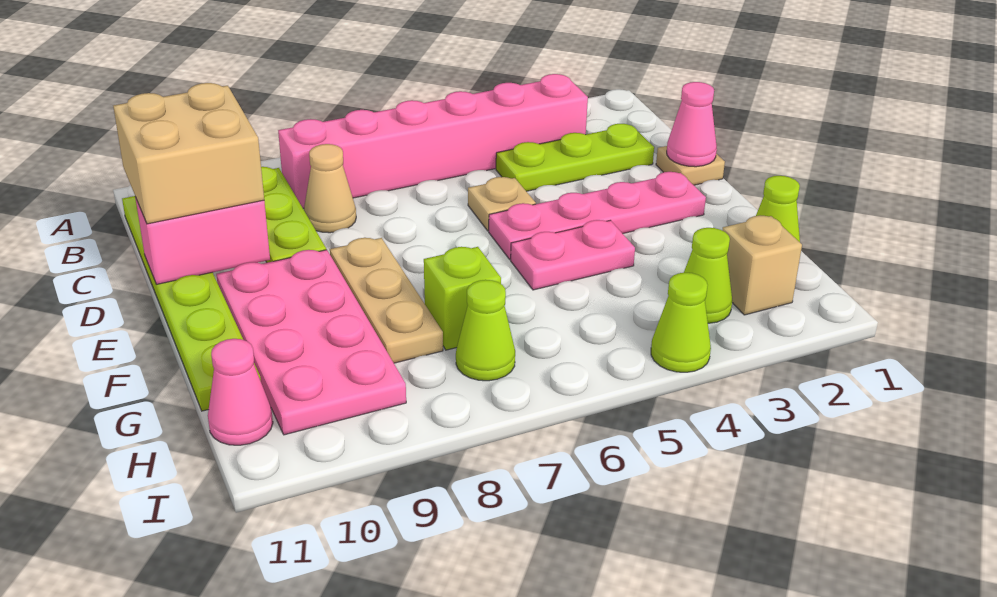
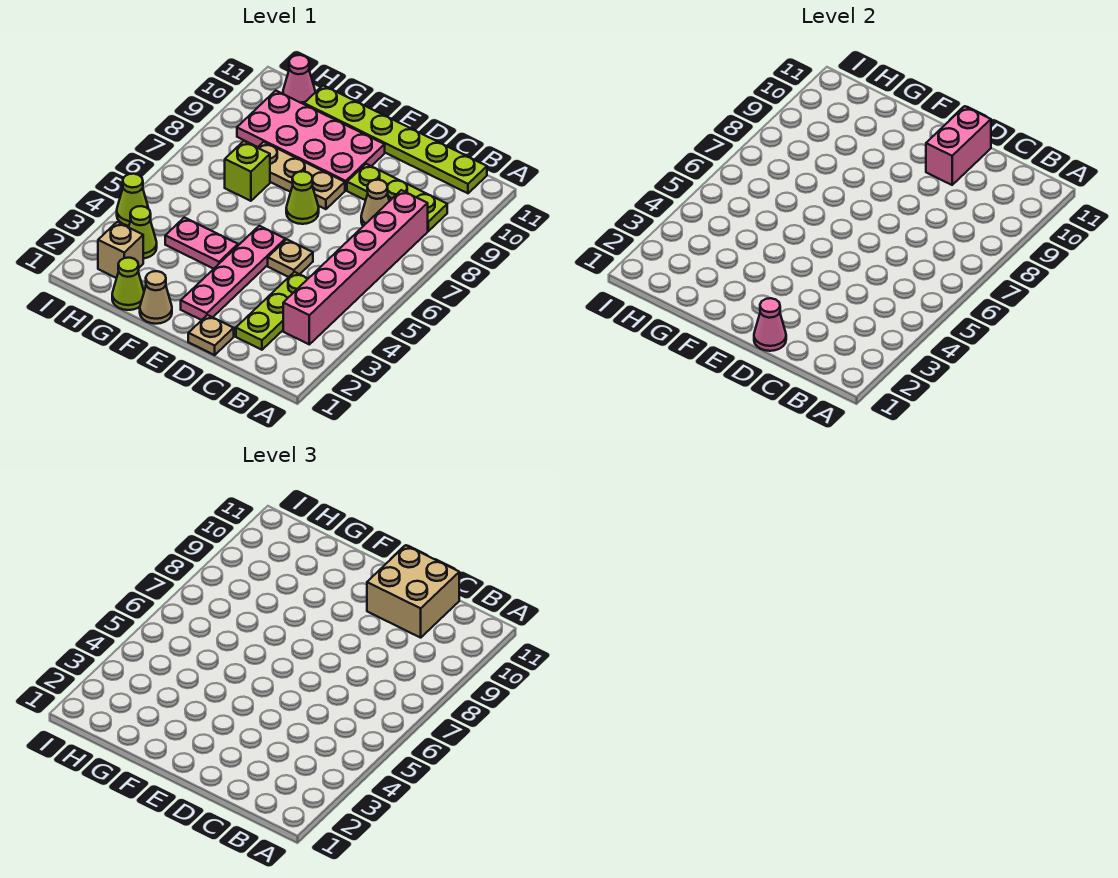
none -> tan cone F1 level 1
pink plate F4:F5 level 1 -> pink plate F4:G4 level 1
lime cone H7 level 1 -> lime cone E7 level 1

